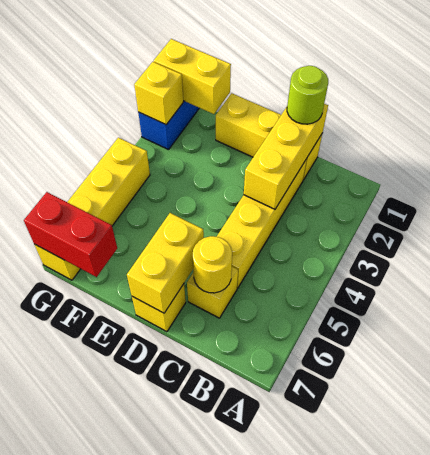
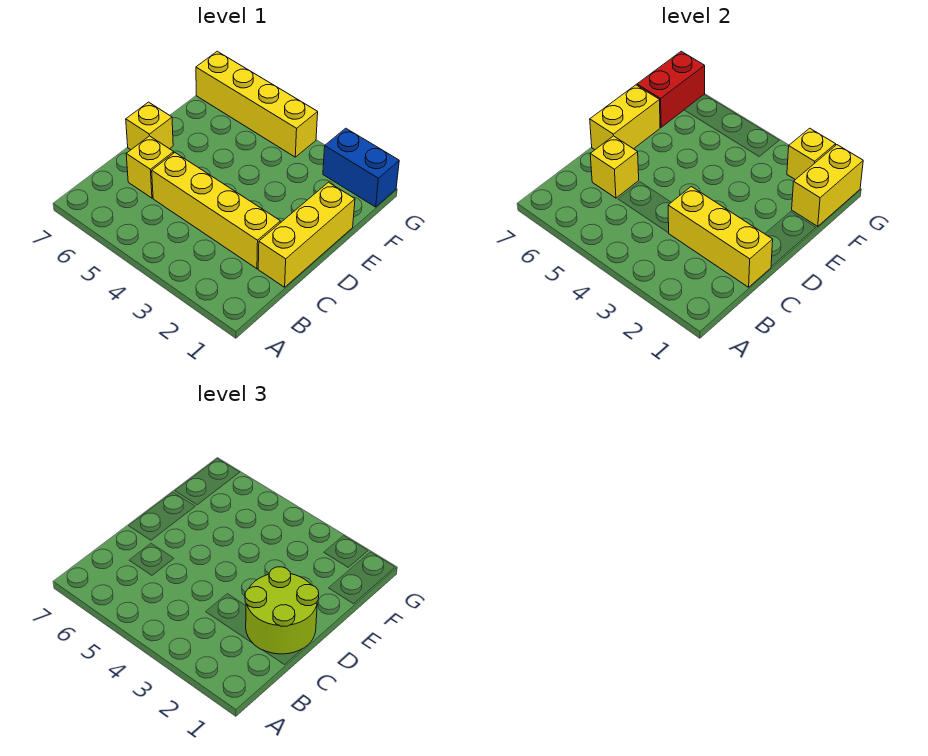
lime round brick C1 level 3 -> lime round brick C1:D2 level 3
yellow round brick C6 level 2 -> yellow brick C6 level 2
yellow brick D6:D7 level 2 -> yellow brick D7:E7 level 2

